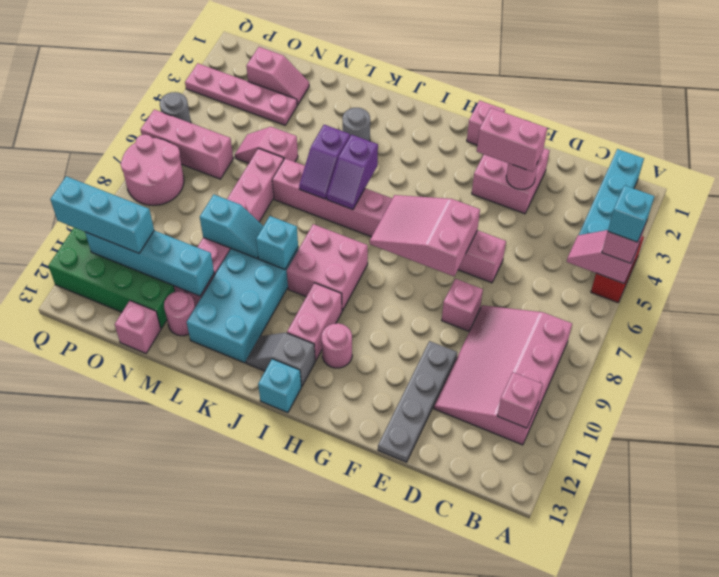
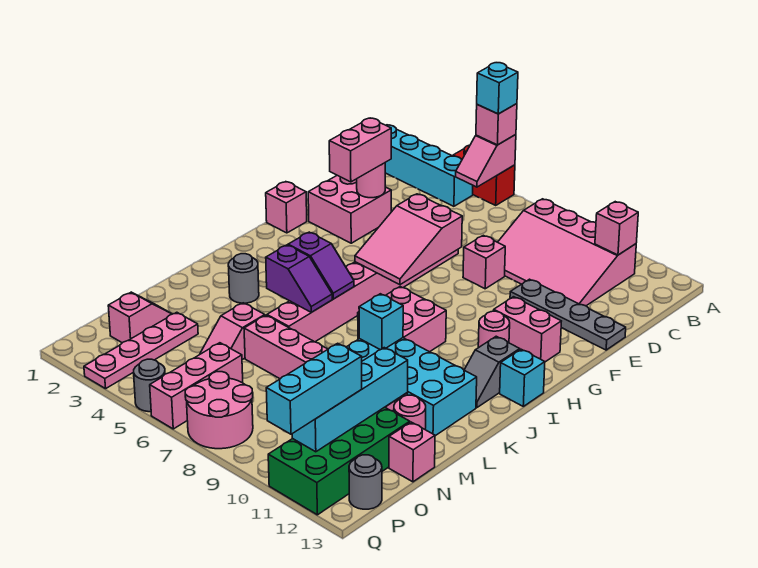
pink brick I10:I11 level 1 -> pink brick G11:G12 level 1
cyan slope L9:M9 level 2 top M -> none
none -> grey round brick P13 level 1

